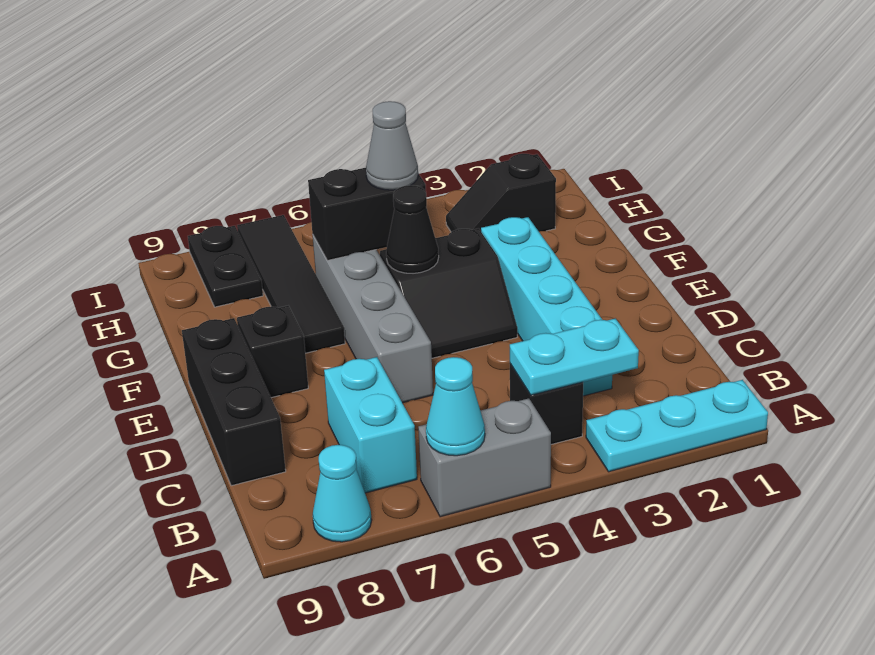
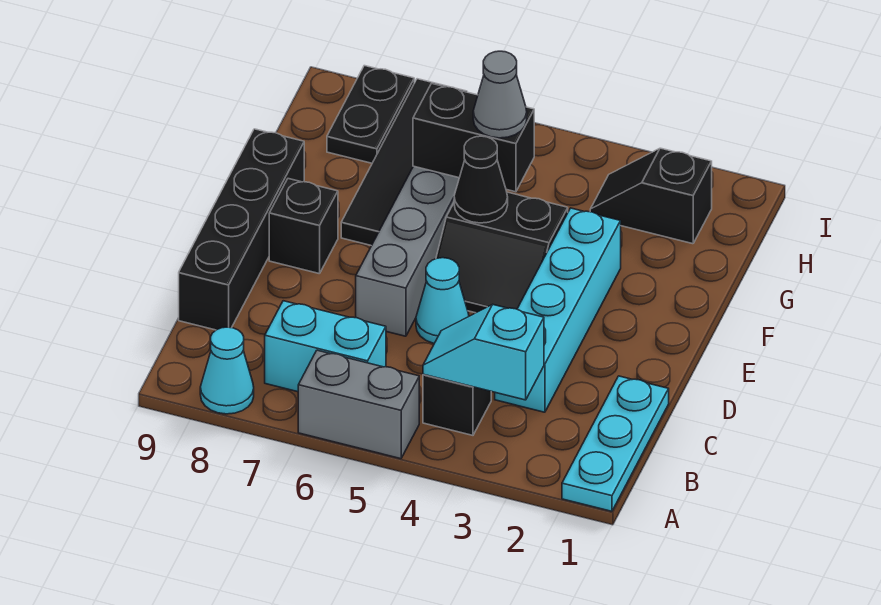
cyan plate A1:A3 level 1 -> cyan plate A1:C1 level 1
cyan cone A6 level 2 -> cyan cone D5 level 1
cyan plate B3:B4 level 2 -> cyan slope B3:B4 level 2 top 3
cyan brick B7:C7 level 1 -> cyan brick B6:B7 level 1
black brick C9:E9 level 1 -> black brick C9:F9 level 1

